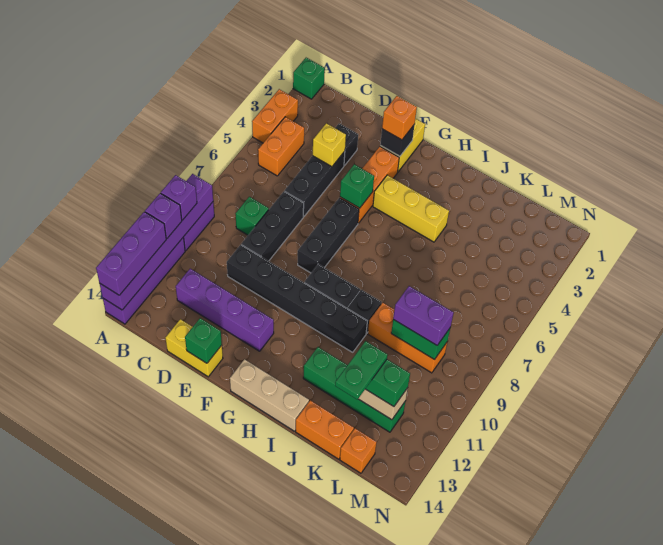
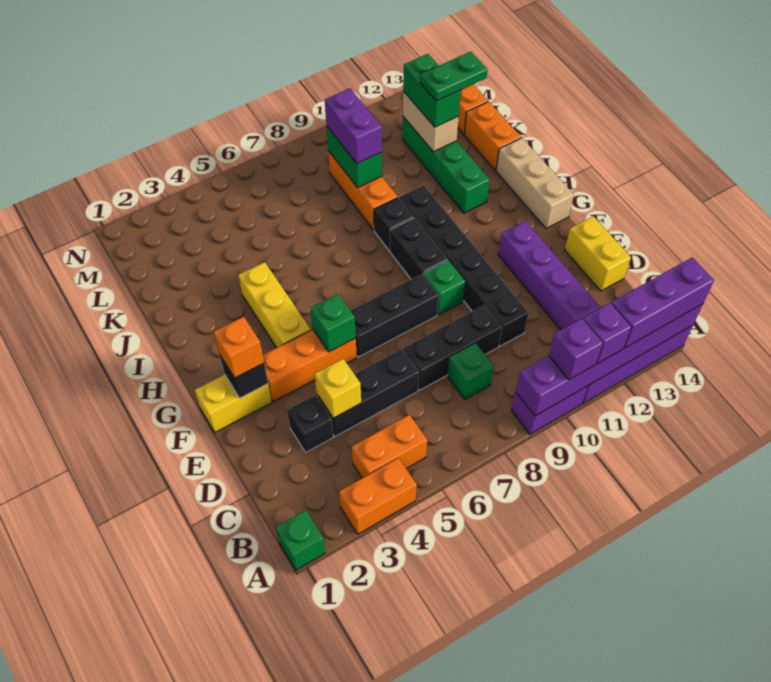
green brick E14 level 2 -> green brick F9 level 1

